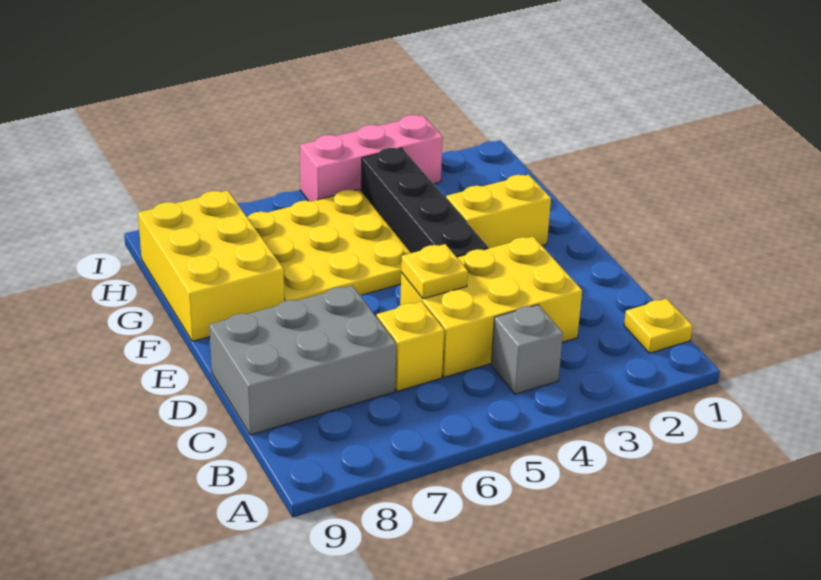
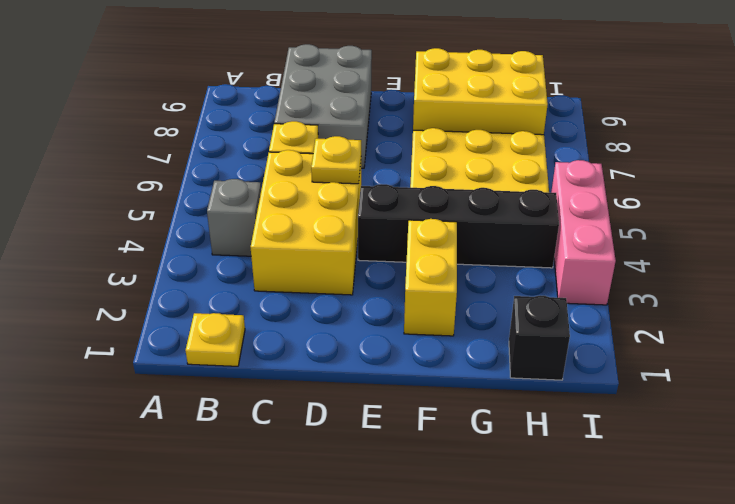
none -> black brick H1 level 1

